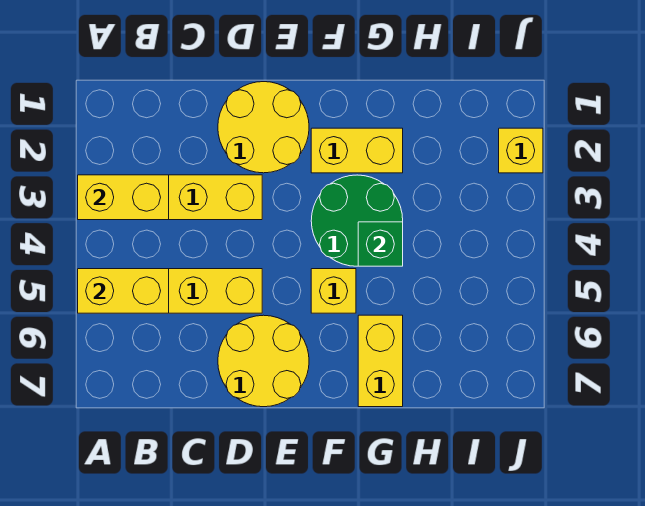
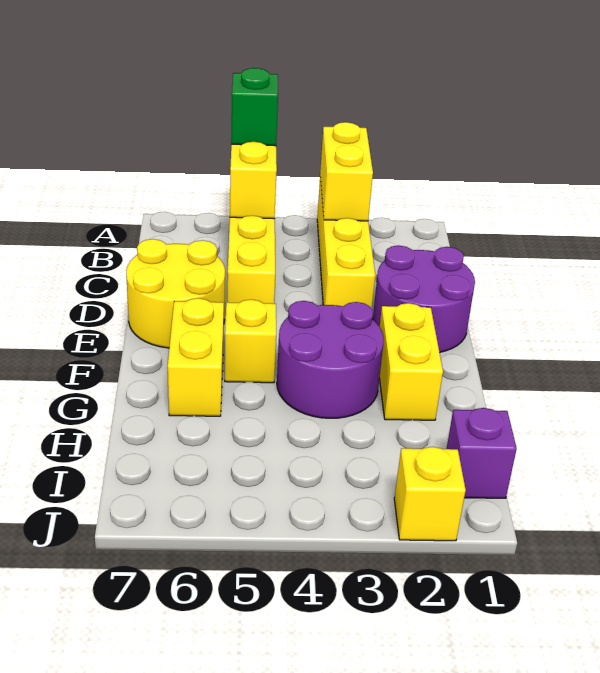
yellow round brick D1:E2 level 1 -> purple round brick D1:E2 level 1
green round brick F3:G4 level 1 -> purple round brick F3:G4 level 1
green brick G4 level 2 -> green brick A5 level 3
yellow brick G6:G7 level 1 -> yellow brick F6:G6 level 1
none -> purple brick I1 level 1

